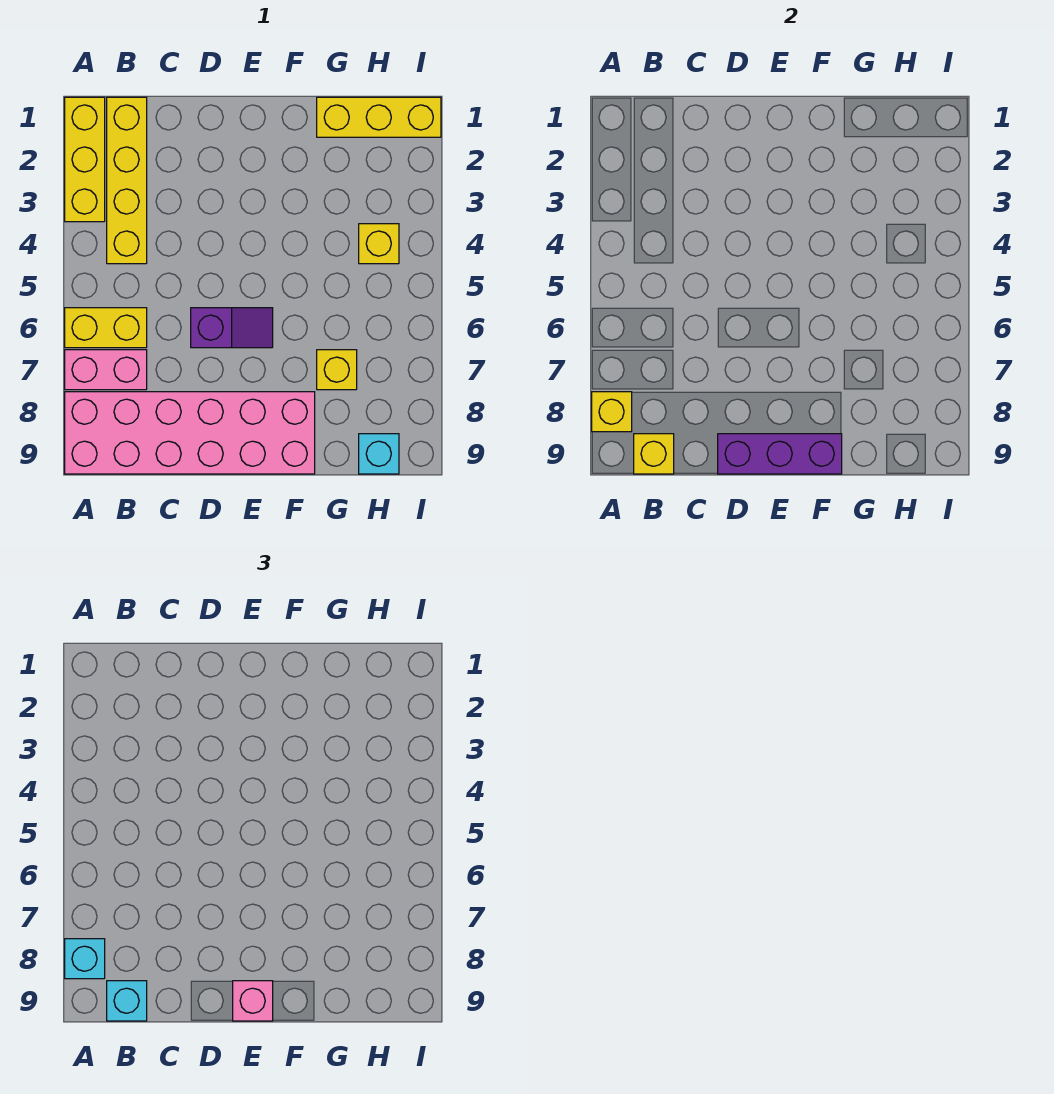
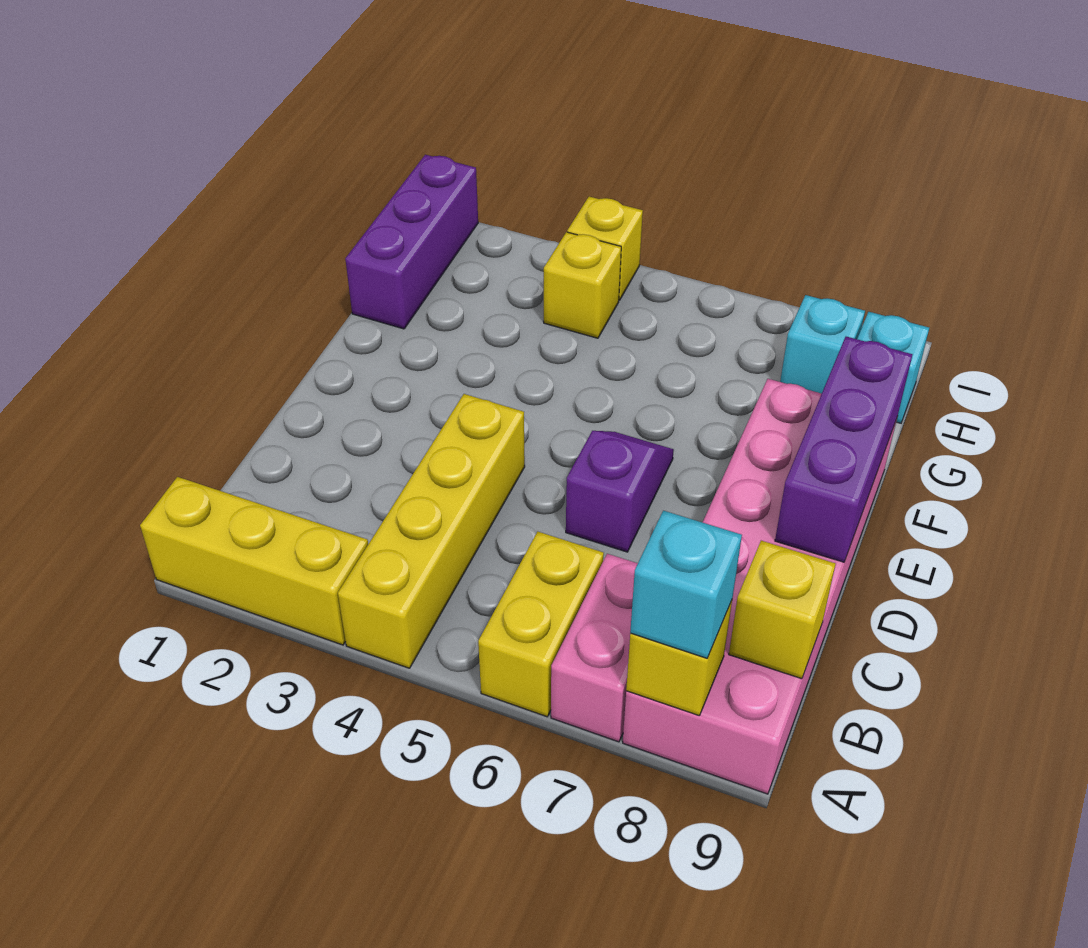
yellow brick B1:B4 level 1 -> yellow brick A4:D4 level 1
cyan brick B9 level 3 -> cyan brick H8 level 1
pink brick E9 level 3 -> none
yellow brick G1:I1 level 1 -> purple brick G1:I1 level 1
yellow brick G7 level 1 -> yellow brick I4 level 1

